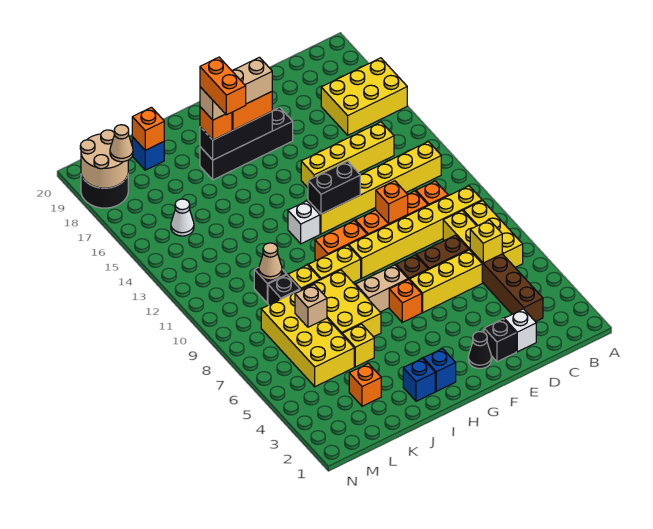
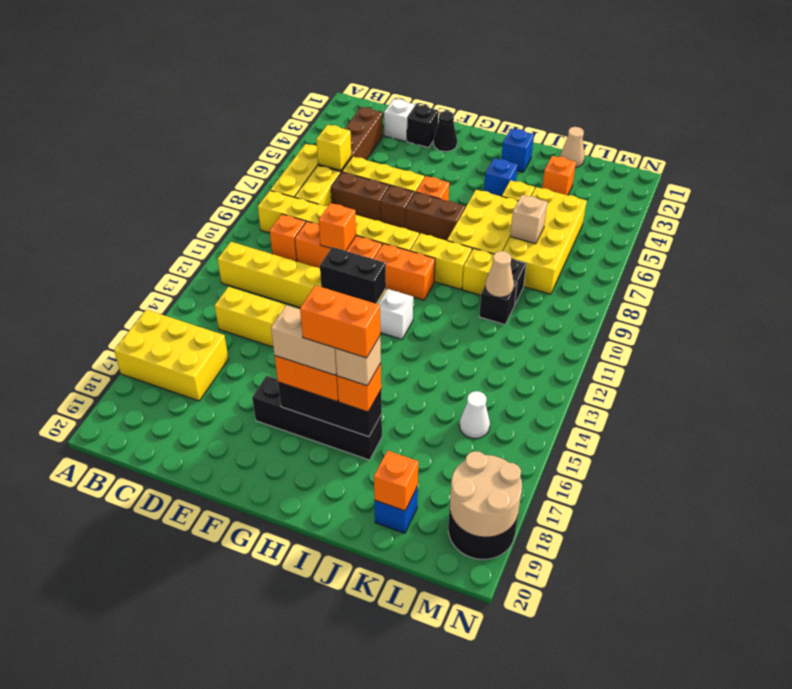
tan brick G7:H7 level 1 -> brown brick G7:H7 level 1
blue brick H2 level 1 -> blue brick I4 level 1
orange brick I16:I17 level 5 -> orange brick H17:I17 level 5
tan cone M18 level 3 -> tan cone K1 level 1

